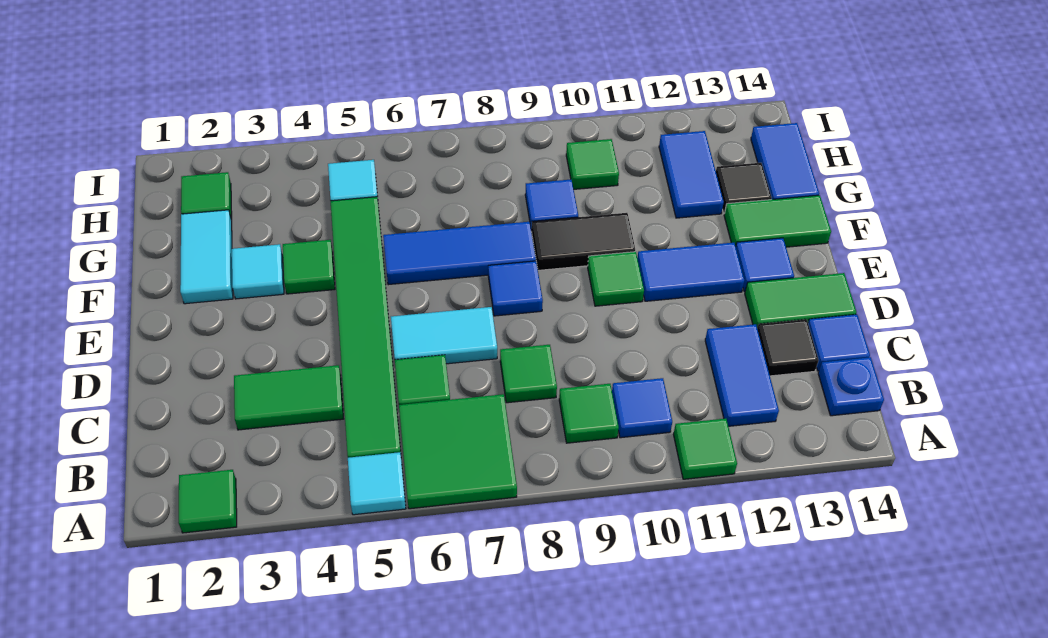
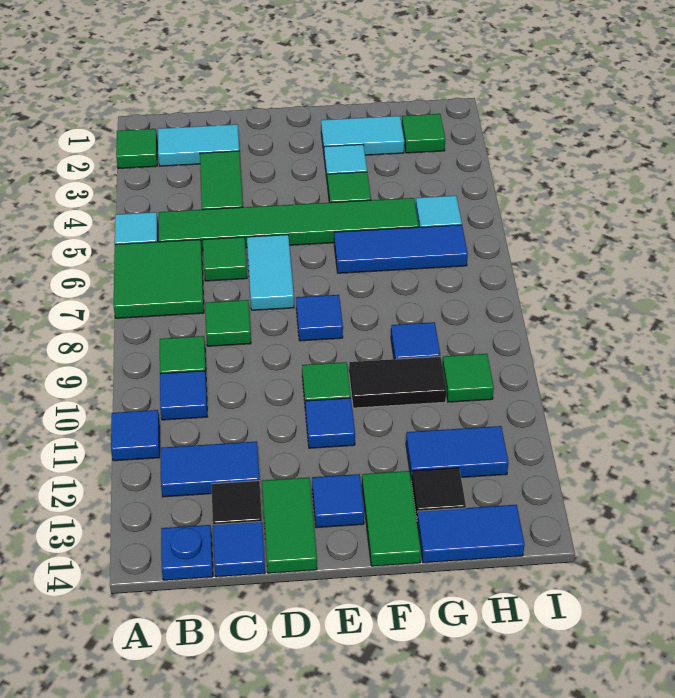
green tile A11 level 1 -> blue tile A11 level 1
none -> cyan tile B2:C2 level 1
blue tile E11:E12 level 1 -> blue tile E11 level 1
blue tile F6:F8 level 1 -> blue tile F6:H6 level 1
black tile F9:F10 level 1 -> black tile F10:G10 level 1

